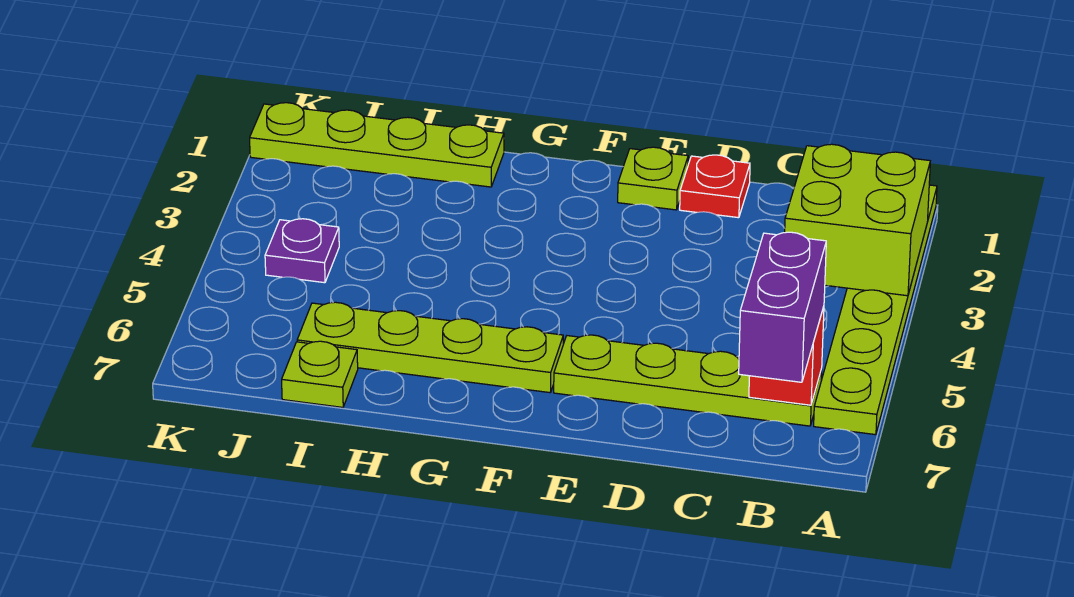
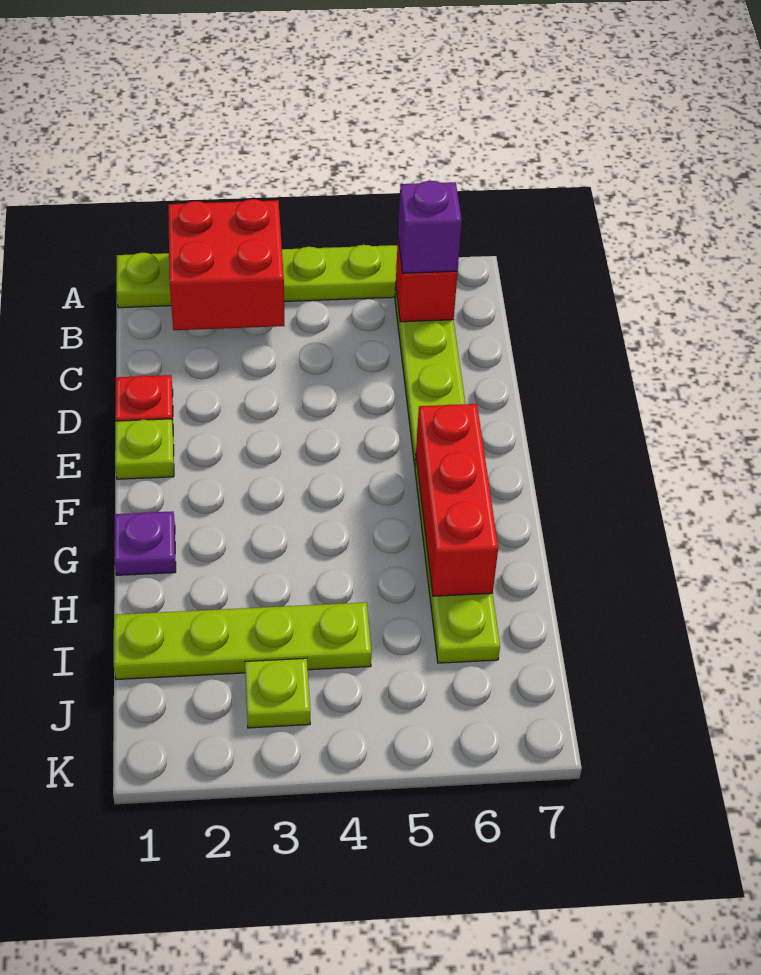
lime brick A2:B3 level 2 -> red brick A2:B3 level 2
purple brick B6:B7 level 3 -> purple brick B6 level 3
none -> red brick F6:H6 level 2
lime plate H1:K1 level 1 -> lime plate I1:I4 level 1
lime plate I7 level 1 -> lime plate J3 level 1
purple plate J4 level 1 -> purple plate G1 level 1

